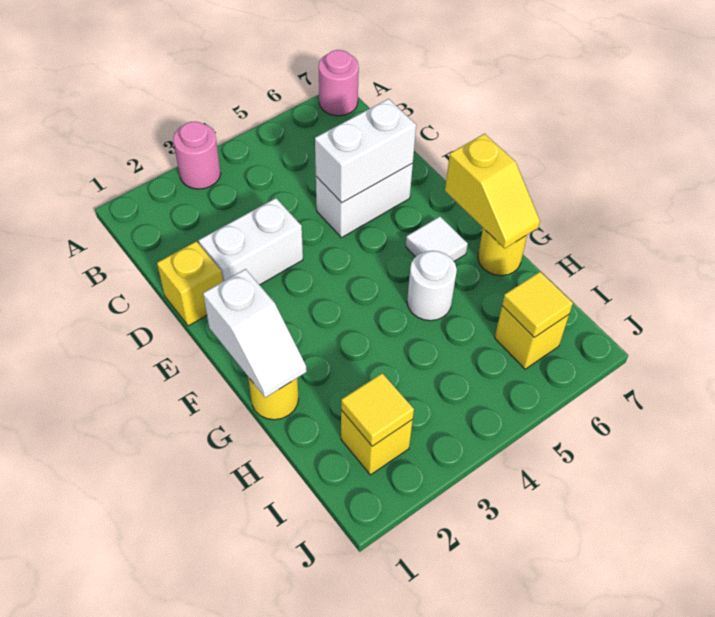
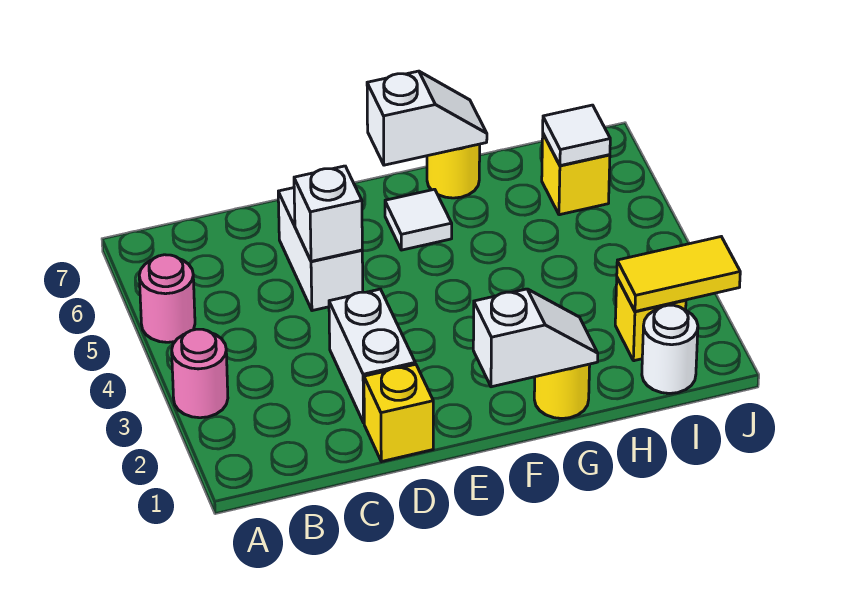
pink round brick A7 level 1 -> pink round brick A5 level 1
white brick D5:D6 level 2 -> white brick D5 level 2
yellow slope F7:G7 level 2 top F -> white slope F7:G7 level 2 top F
white round brick G5 level 1 -> white round brick I1 level 1
yellow tile I2 level 2 -> yellow tile I2:J2 level 2
yellow tile I6 level 2 -> white tile I6 level 2

